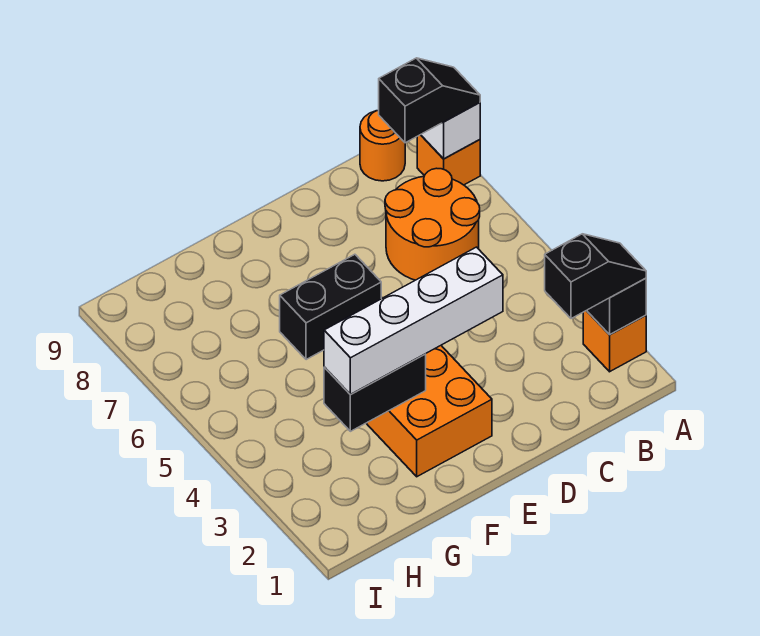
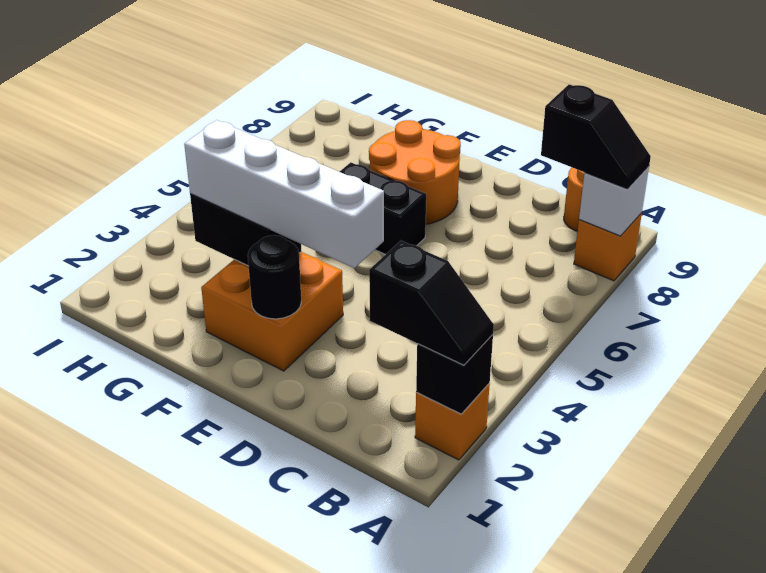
orange round brick B6:C7 level 1 -> orange round brick E7:F8 level 1
none -> black round brick E2 level 2

